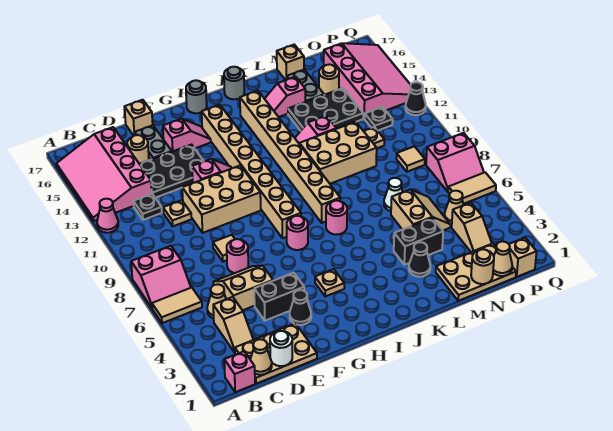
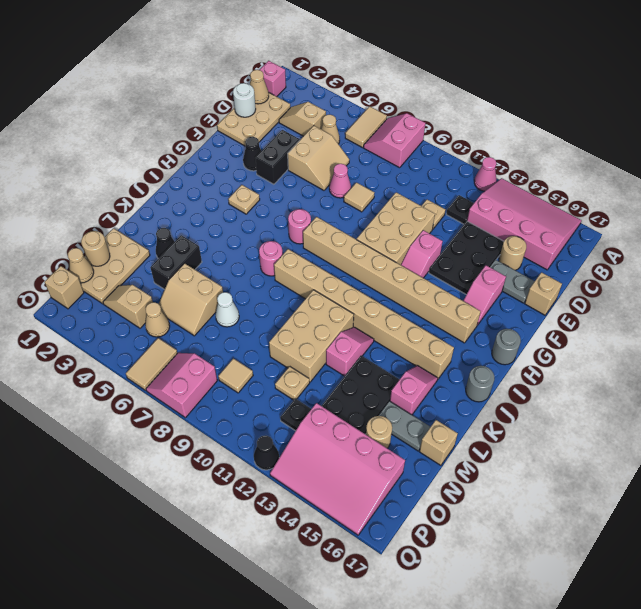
pink round brick E7 level 1 -> pink cone E7 level 1

